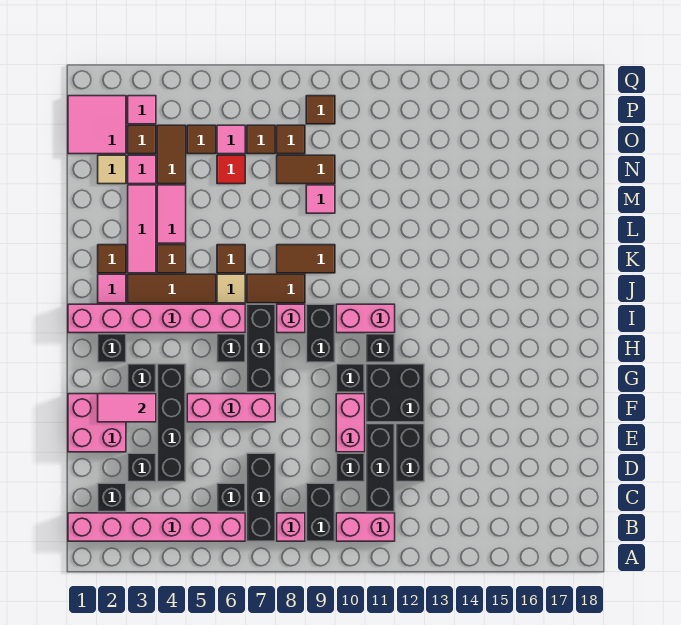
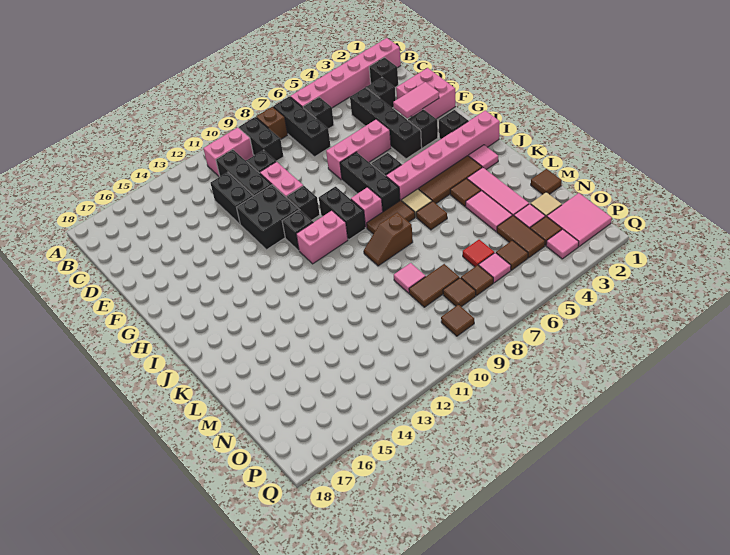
pink brick B8 level 1 -> brown brick B8 level 1
brown tile K2 level 1 -> brown tile M1 level 1
brown tile K8:K9 level 1 -> brown slope K8:K9 level 1 top 8

